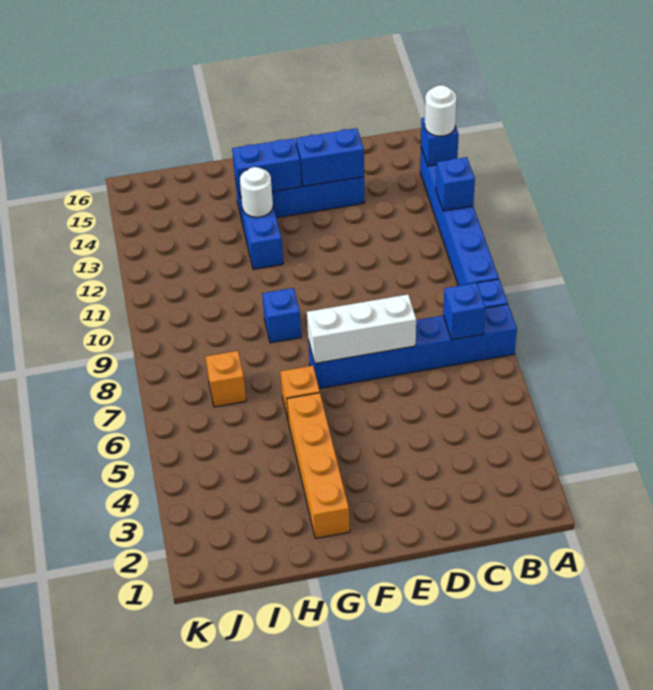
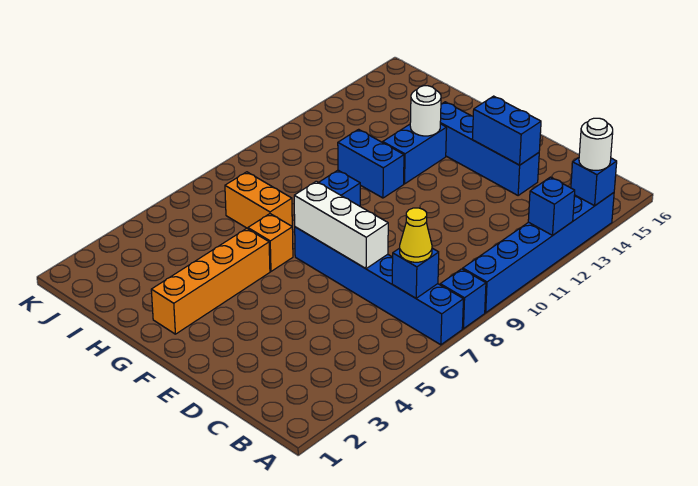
none -> yellow cone B7 level 3
blue brick F14:G14 level 2 -> blue brick G11:H11 level 1
orange brick I7 level 1 -> orange brick H7:I7 level 1

